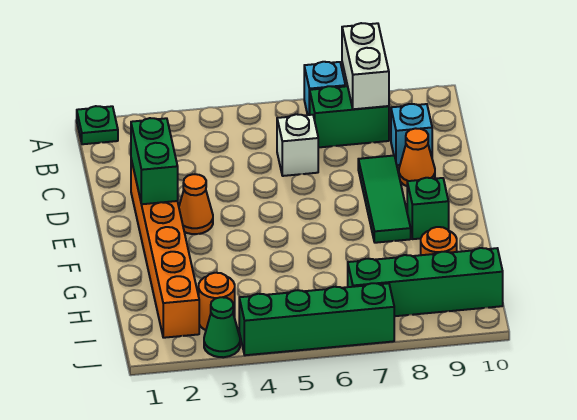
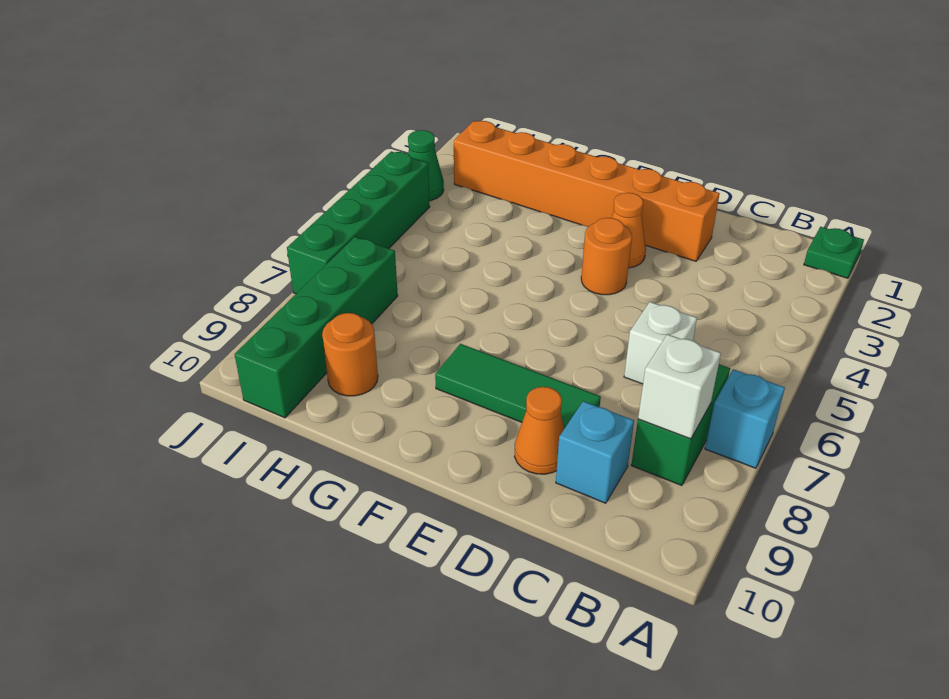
white brick A8:B8 level 2 -> white brick B8 level 2
green brick D2:E2 level 2 -> none
green brick F9 level 1 -> none
orange round brick I3 level 1 -> orange round brick E4 level 1

